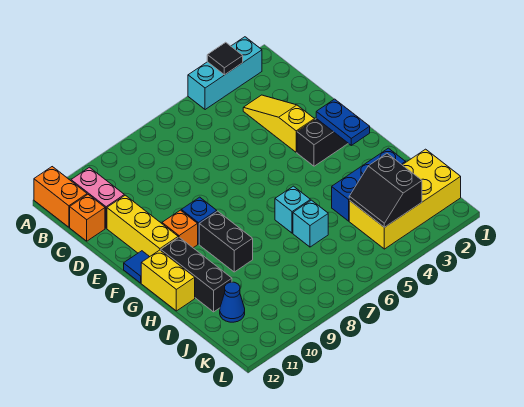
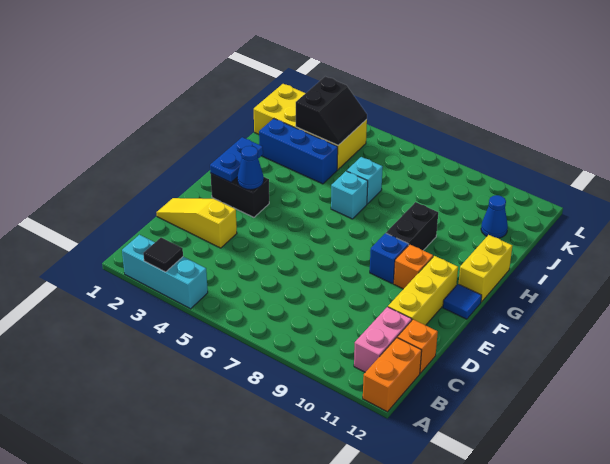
yellow slope C3:E3 level 1 top E -> yellow slope D1:D3 level 1 top 3
none -> blue cone F3 level 2
black brick G11:I11 level 1 -> none

